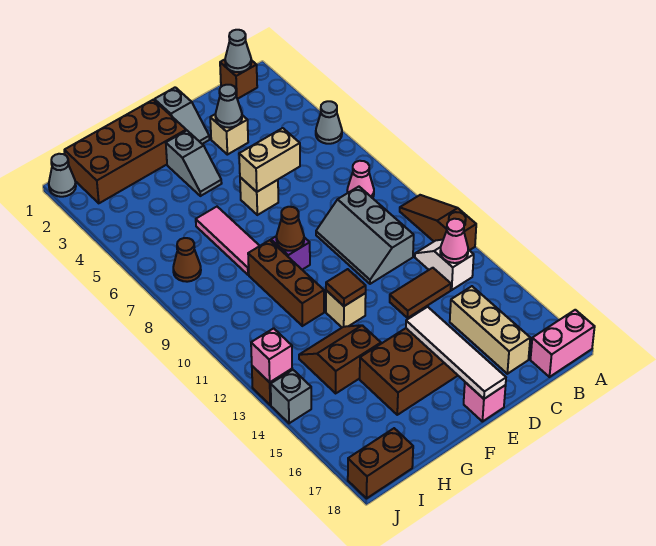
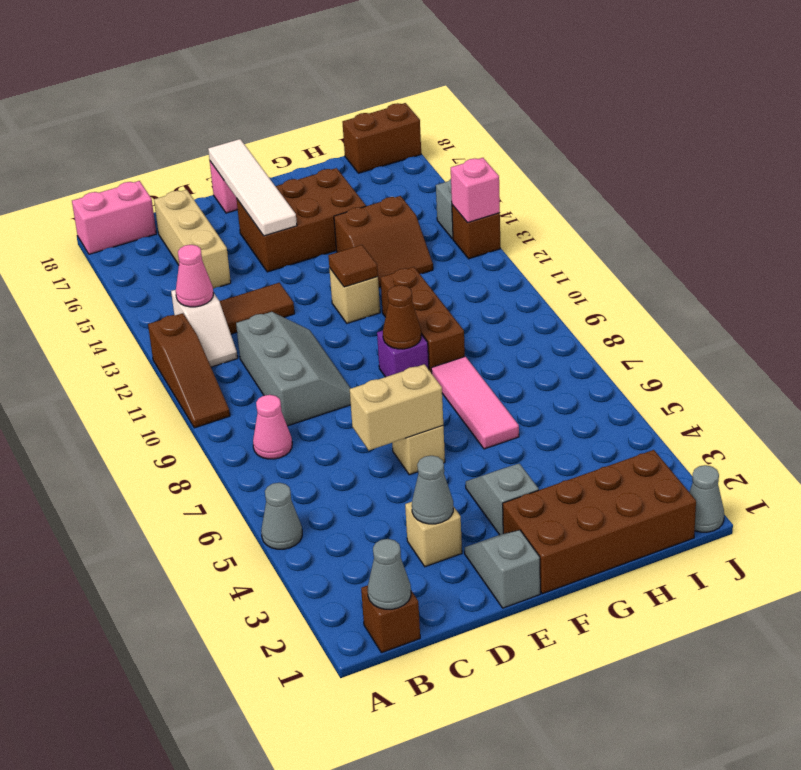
brown cone I7 level 1 -> none

